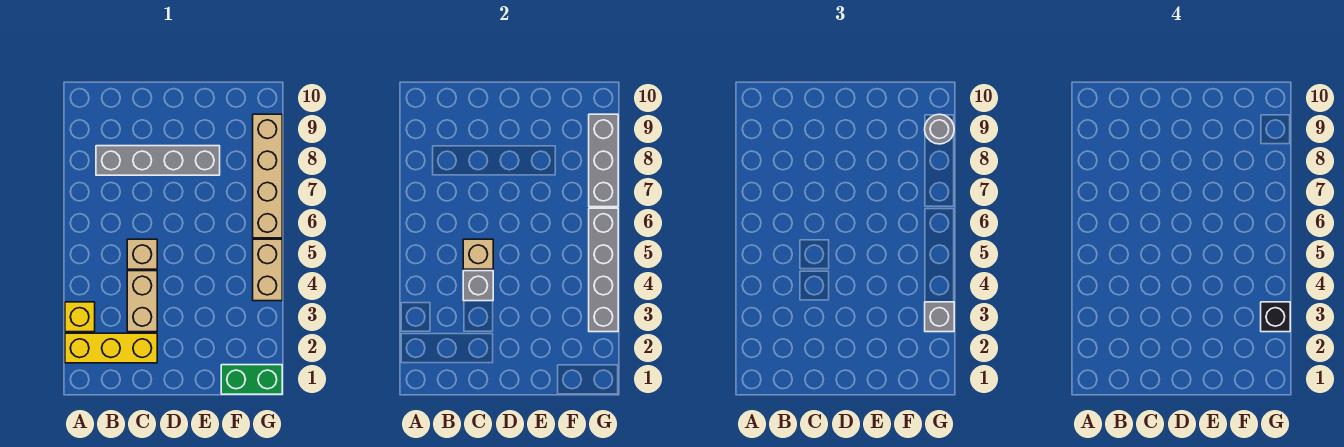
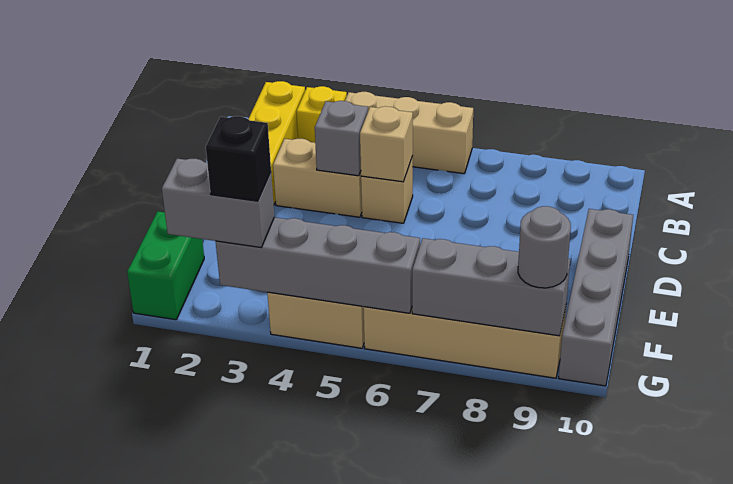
none -> tan brick A4:A6 level 1
grey brick B8:E8 level 1 -> grey brick D10:G10 level 1
grey brick G3 level 3 -> grey brick G2:G3 level 3

